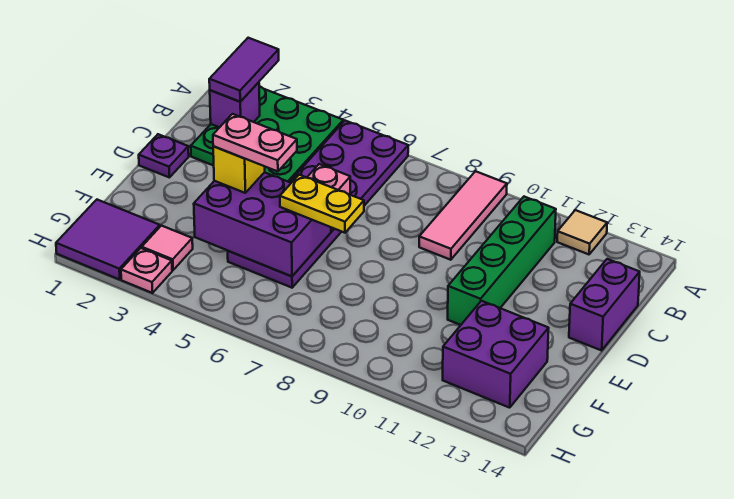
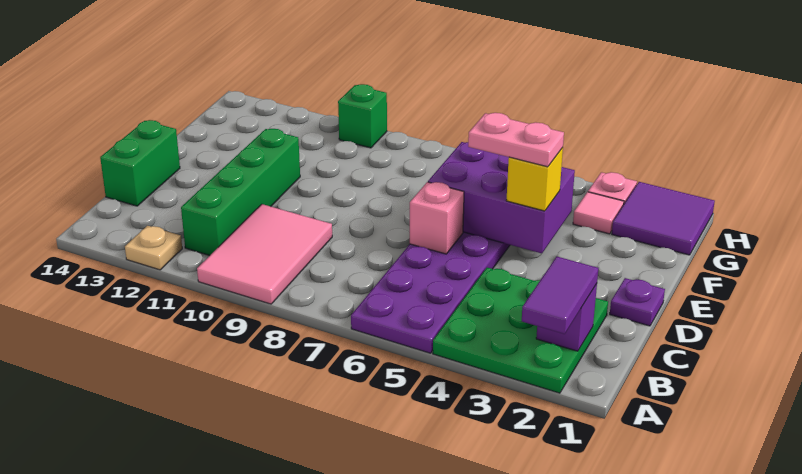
pink tile A9:C9 level 1 -> pink tile A9:C10 level 1
tan tile A12 level 1 -> tan plate A12 level 1
purple brick C14:D14 level 1 -> green brick C14:D14 level 1
yellow plate E6:E7 level 3 -> none
purple brick F12:G13 level 1 -> none
none -> green brick H10 level 1

